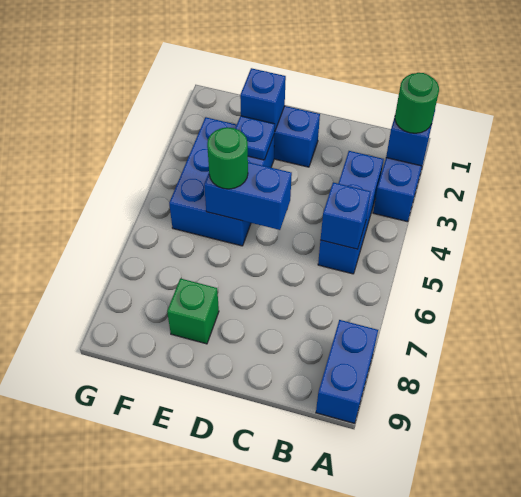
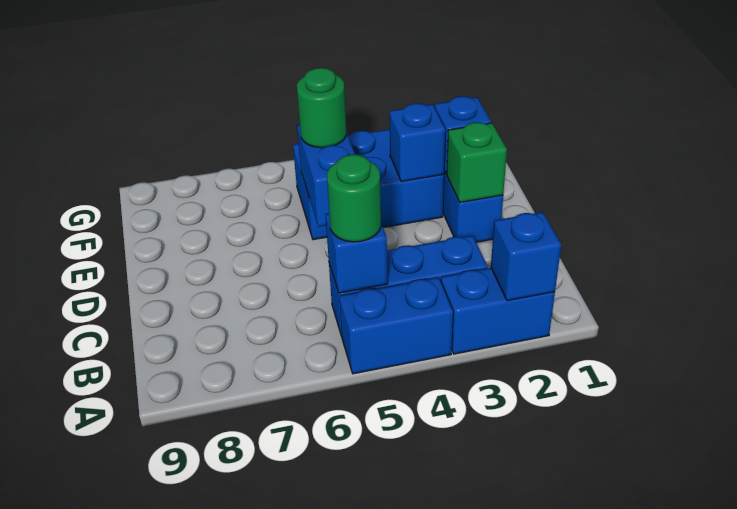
green round brick A2 level 3 -> green round brick B5 level 3
blue brick A8:A9 level 1 -> blue brick A4:A5 level 1
blue plate E3 level 2 -> blue brick E3 level 2
green brick E8 level 1 -> green brick D2 level 2

